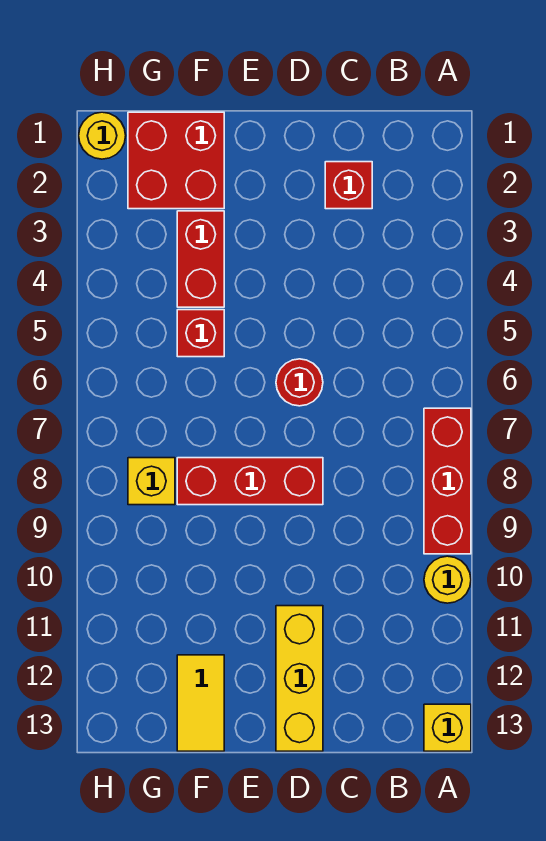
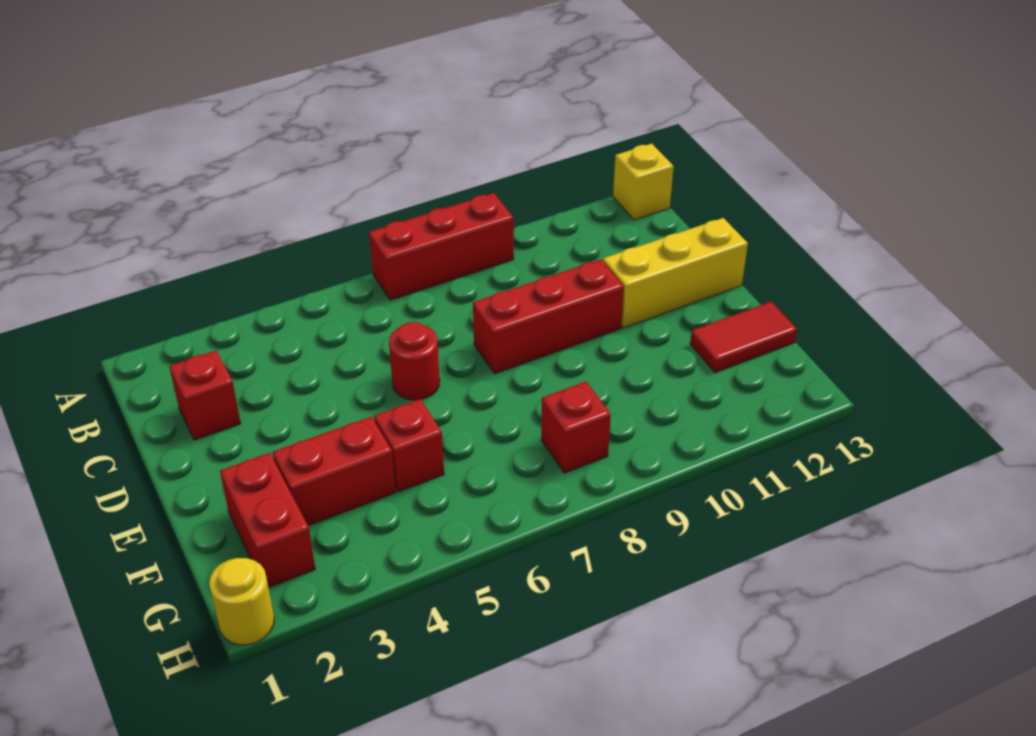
yellow round brick A10 level 1 -> none
red brick D8:F8 level 1 -> red brick D8:D10 level 1
red brick F1:G2 level 1 -> red brick F2:G2 level 1
yellow tile F12:F13 level 1 -> red tile F12:F13 level 1
yellow brick G8 level 1 -> red brick G8 level 1

